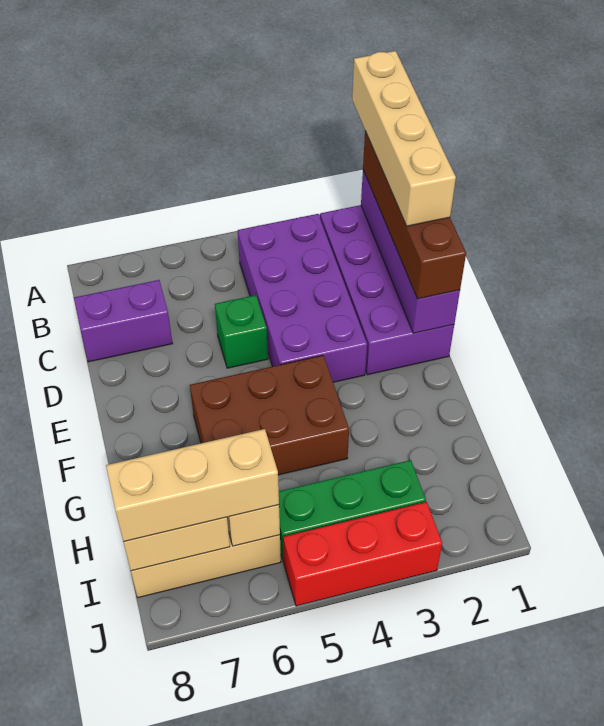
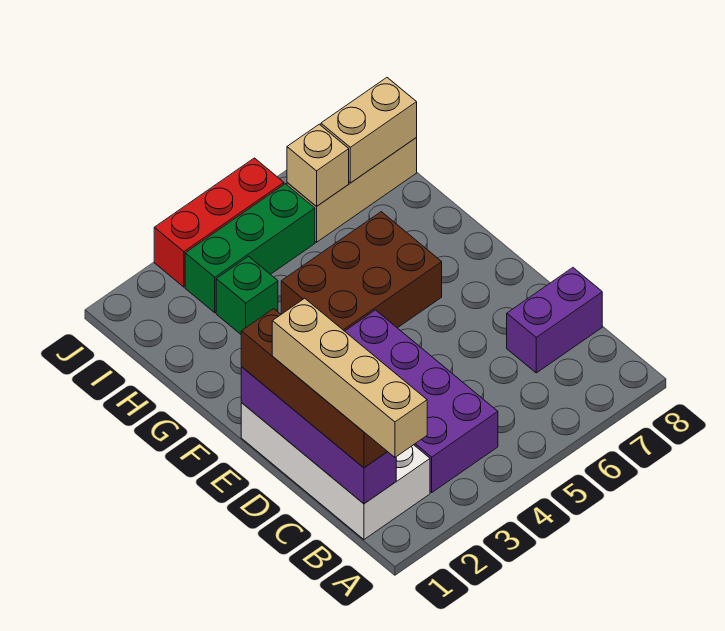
purple brick B1:E2 level 1 -> white brick B1:E2 level 1
green brick D5 level 1 -> green brick H3 level 1
tan brick I6:I8 level 3 -> none

